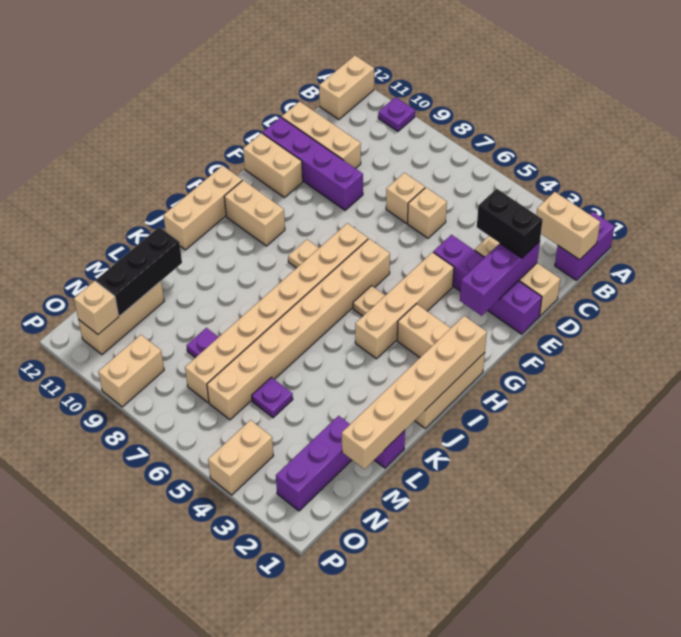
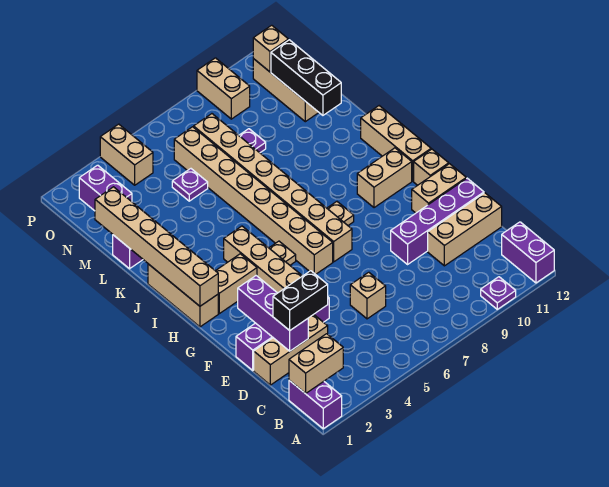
tan brick A12:B12 level 1 -> purple brick A12:B12 level 1
tan brick D7 level 1 -> tan brick G12 level 1
purple brick M2:O2 level 1 -> purple brick N2:O2 level 1

